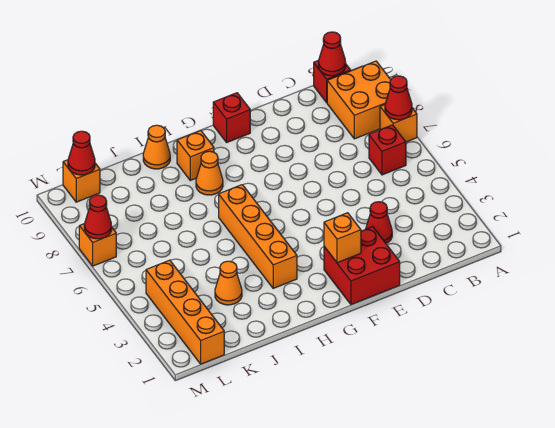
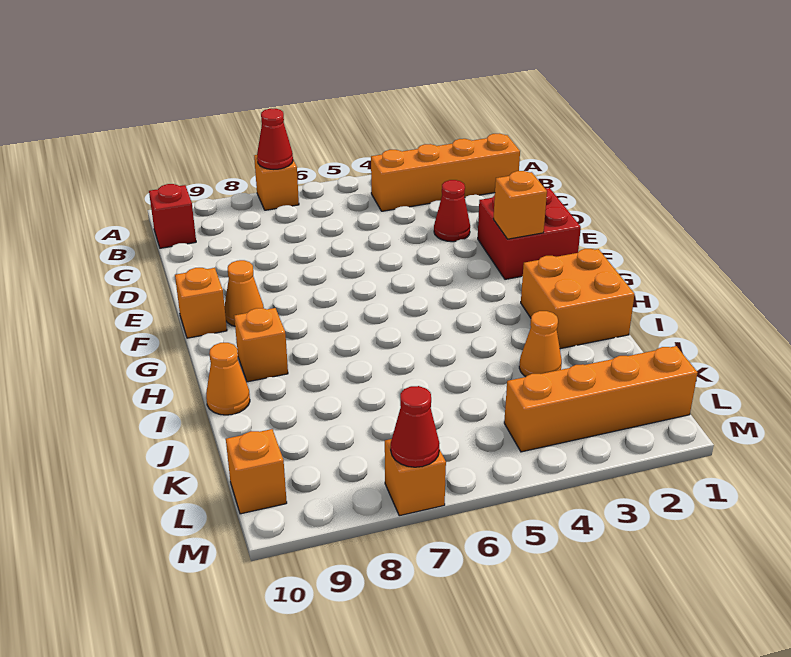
orange brick A8:B9 level 1 -> orange brick H1:I2 level 1
red brick B6 level 1 -> none
red cone B10 level 2 -> none
red brick F10 level 1 -> orange brick F10 level 1
orange brick H3:H6 level 1 -> orange brick B1:B4 level 1
orange cone H8 level 1 -> orange cone F9 level 1
red cone L10 level 2 -> none

